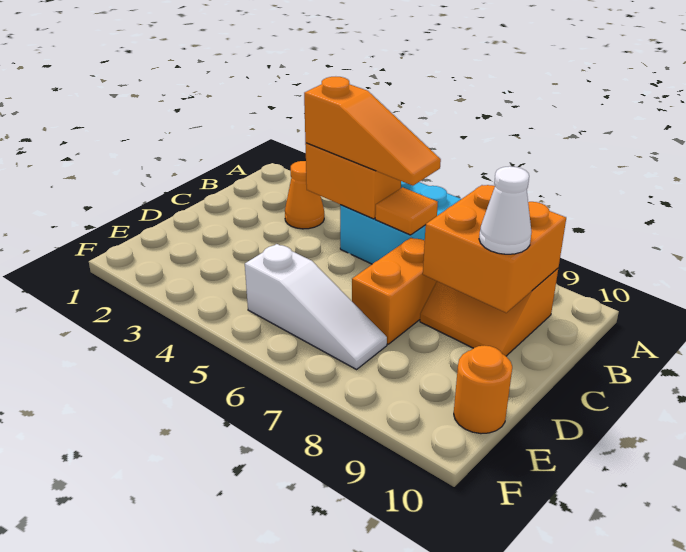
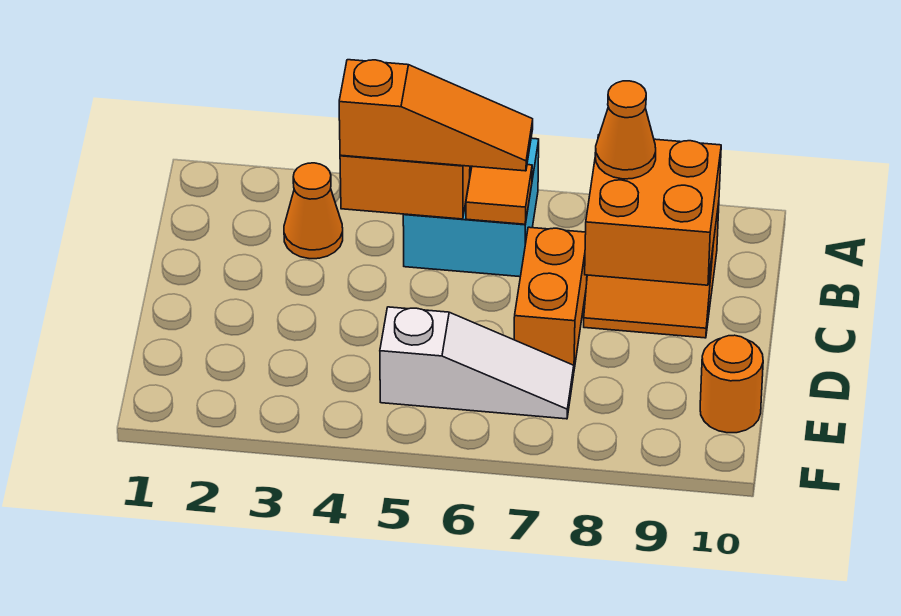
none -> orange cone B8 level 3
white cone C9 level 3 -> none

